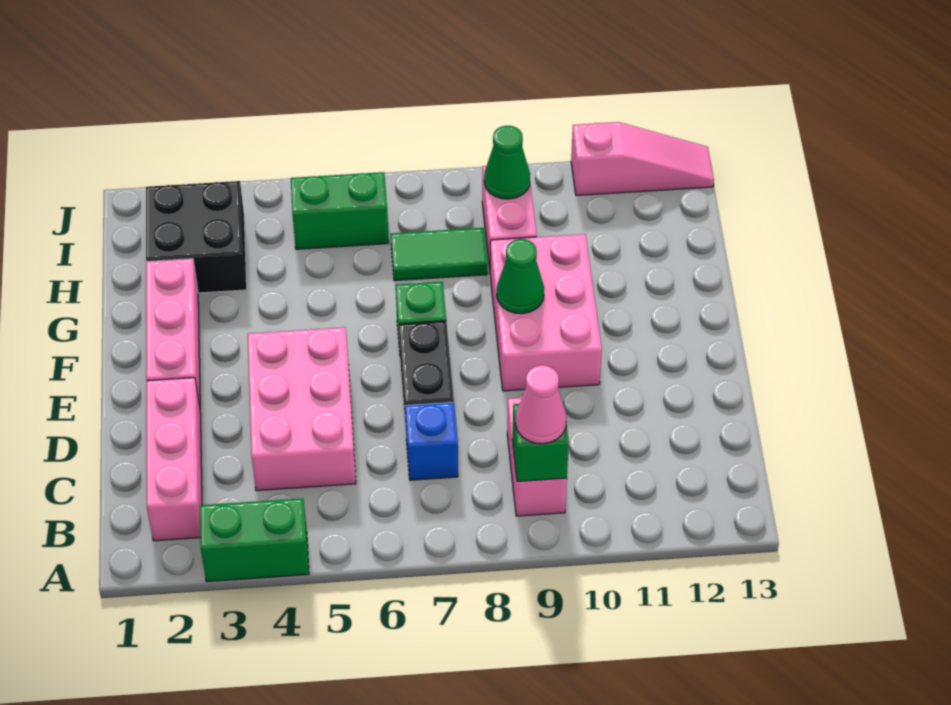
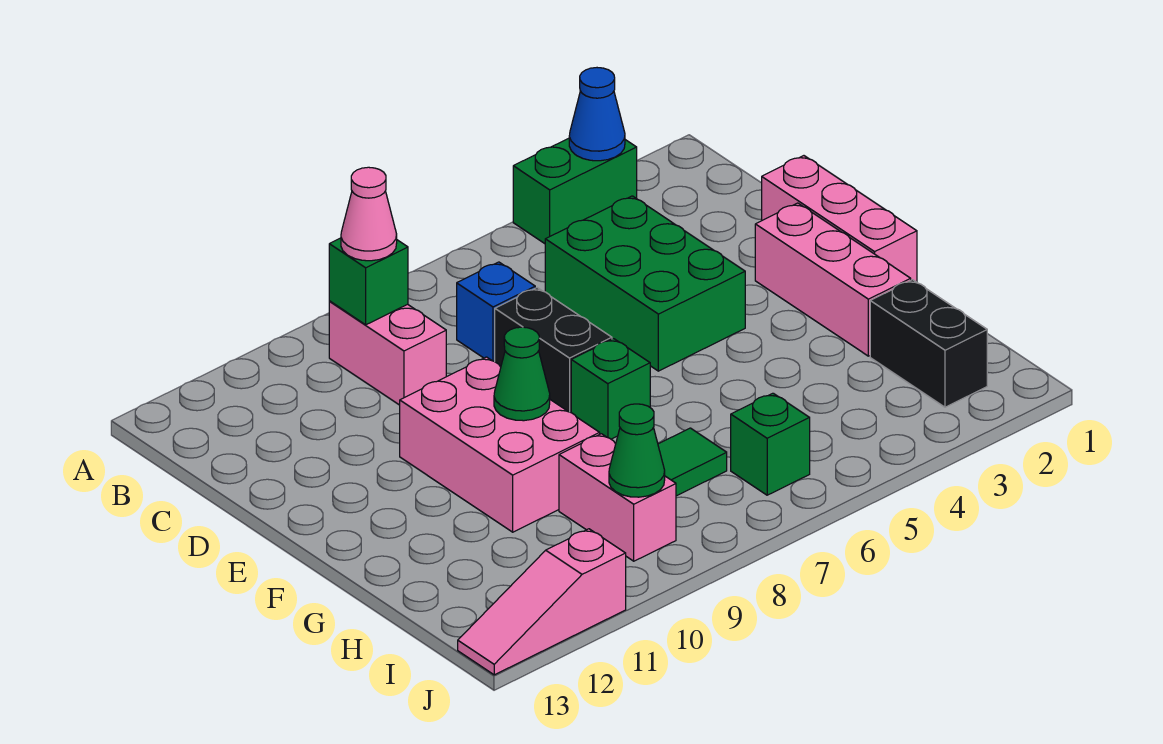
none -> blue cone A3 level 2
pink brick B2:D2 level 1 -> pink brick D1:F1 level 1
pink brick C4:E5 level 1 -> green brick C4:E5 level 1
black brick H2:I3 level 1 -> black brick H2:I2 level 1
green brick I5:I6 level 1 -> green brick I6 level 1

